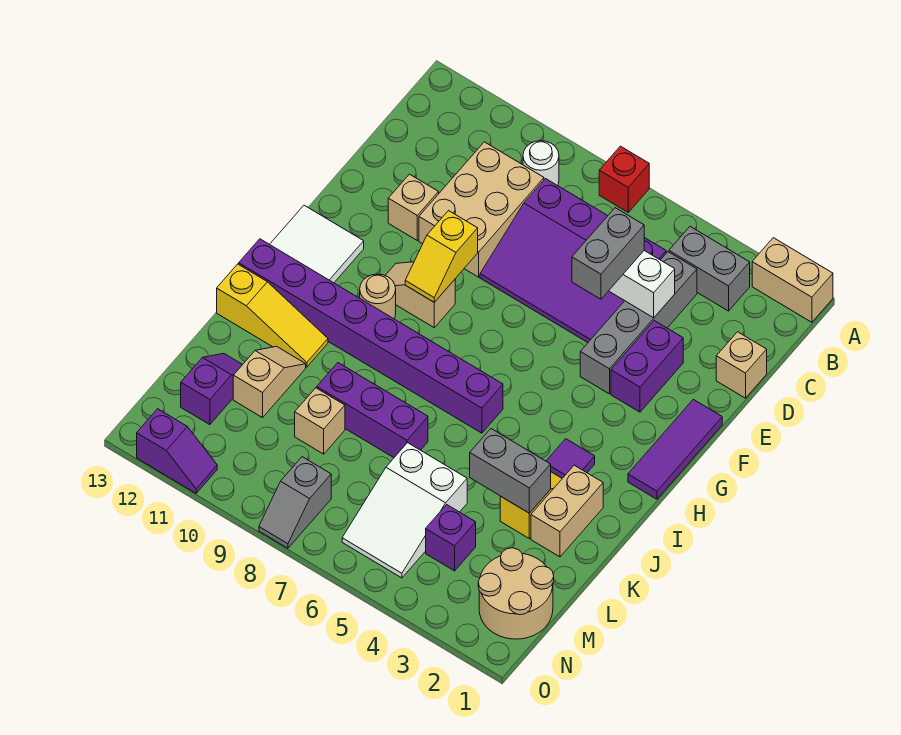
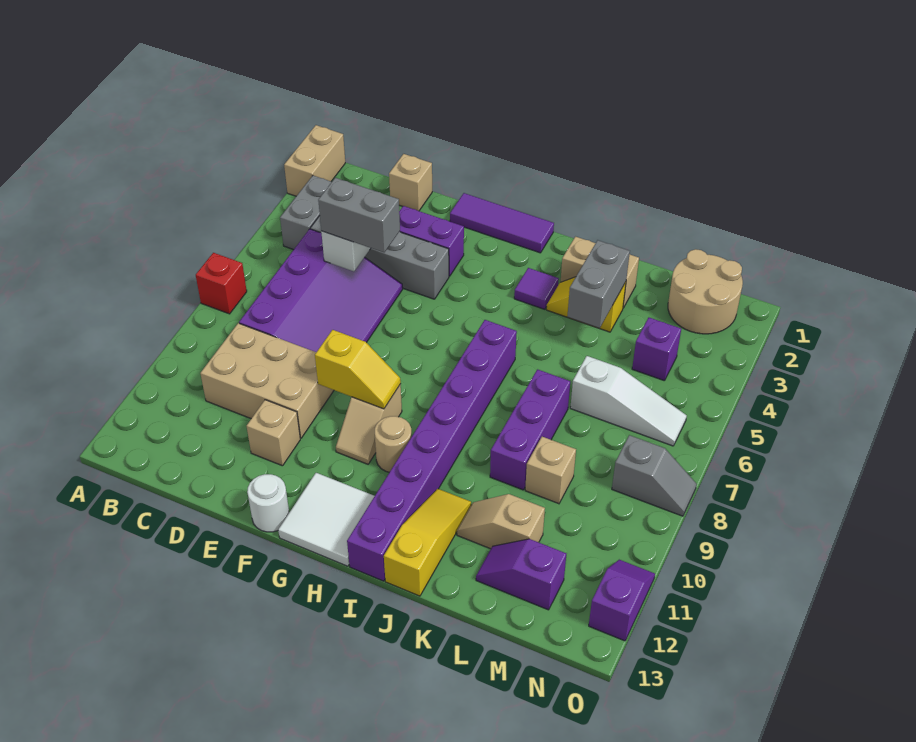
white round brick B9 level 1 -> white round brick F13 level 1
white slope L5:N6 level 1 top L -> white slope L6:N6 level 1 top L

